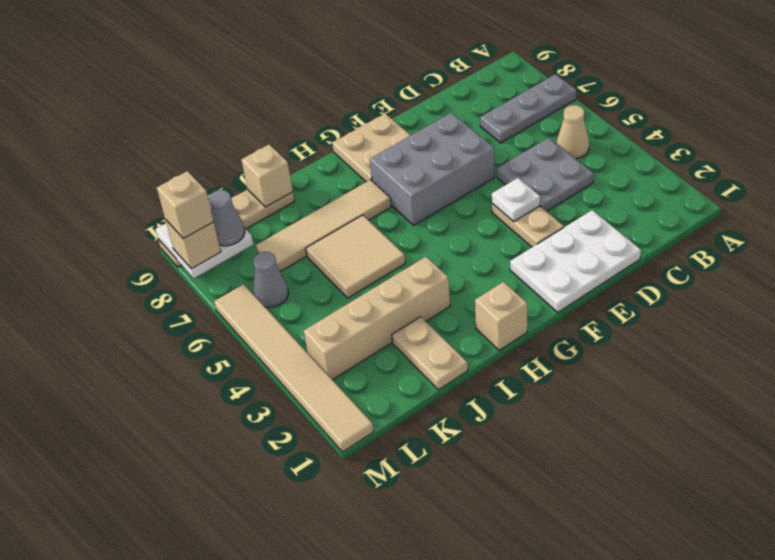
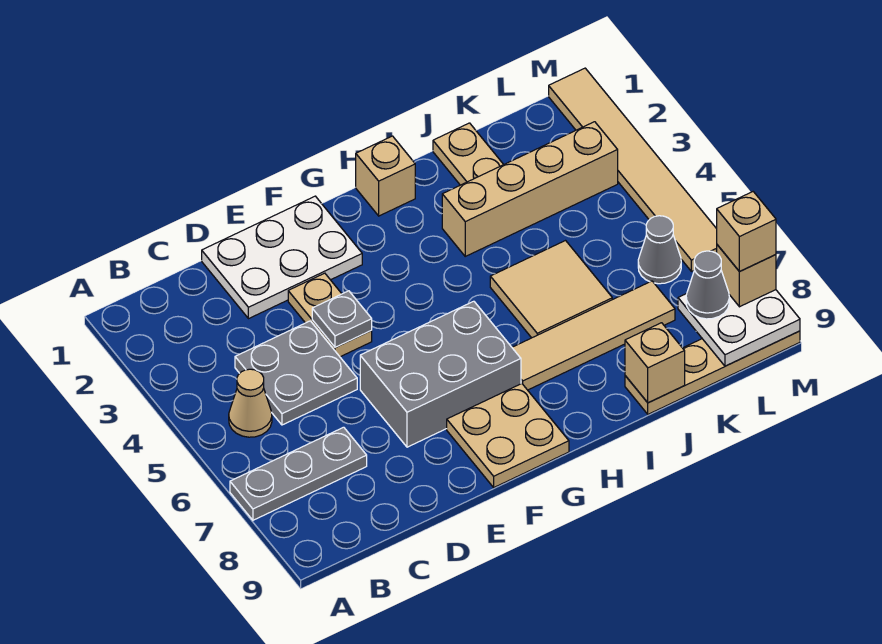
white plate E4 level 2 -> grey plate E4 level 2

